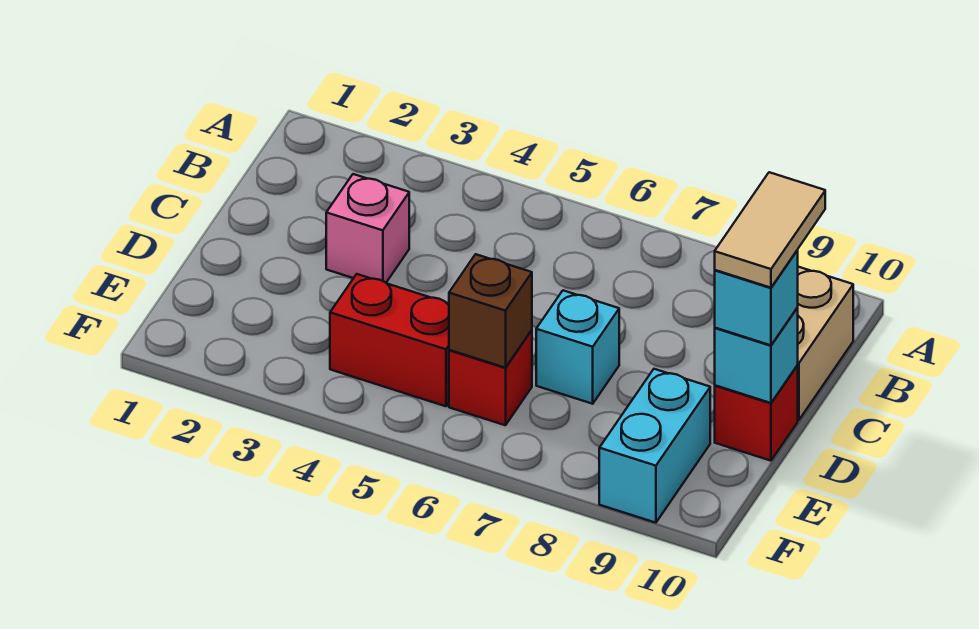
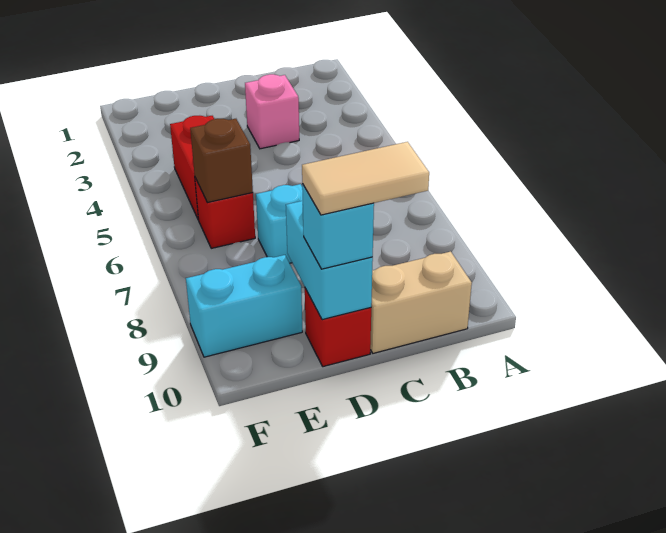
cyan brick D10 level 2 -> cyan brick D9:D10 level 2

